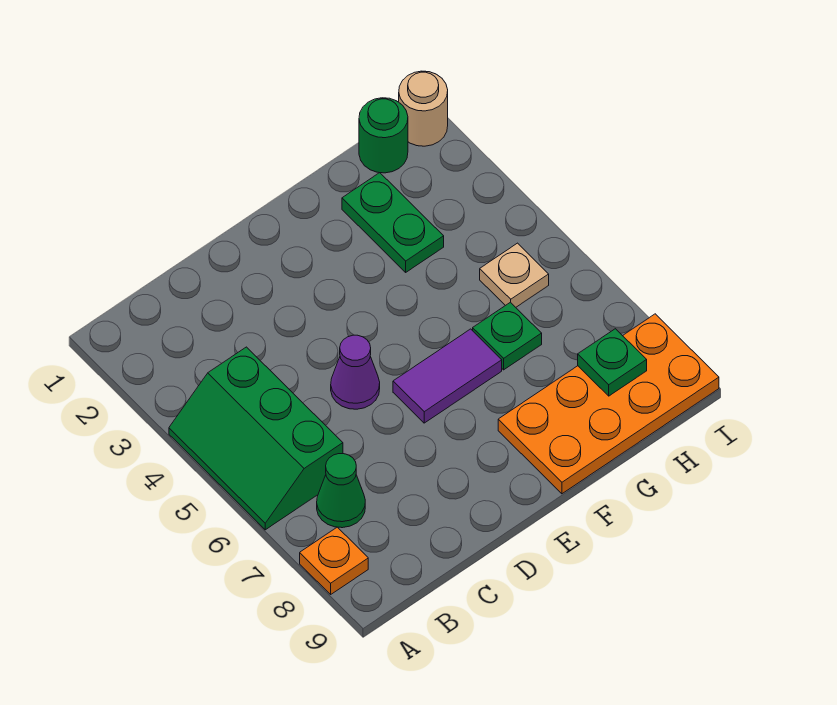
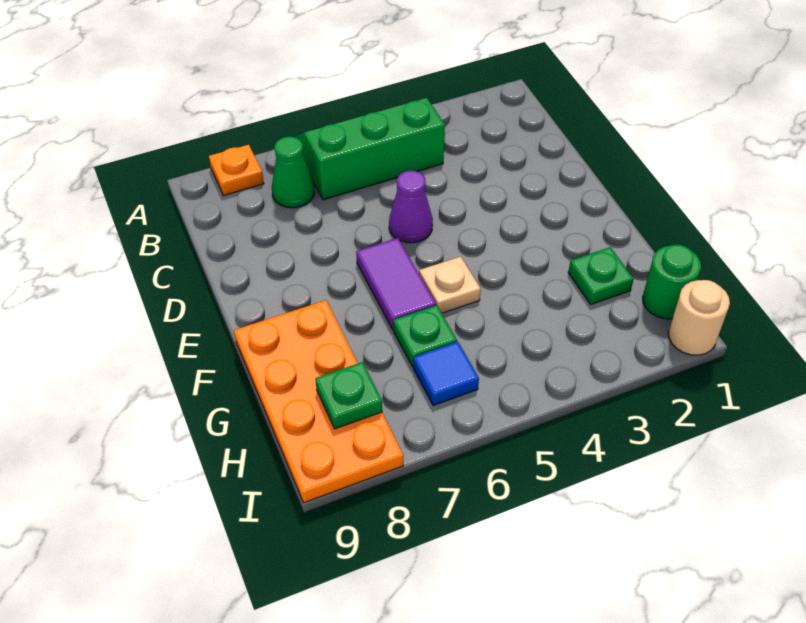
green plate G2:G3 level 1 -> green plate G2 level 1
tan plate H5 level 1 -> tan plate F5 level 1
none -> blue tile H6 level 1

